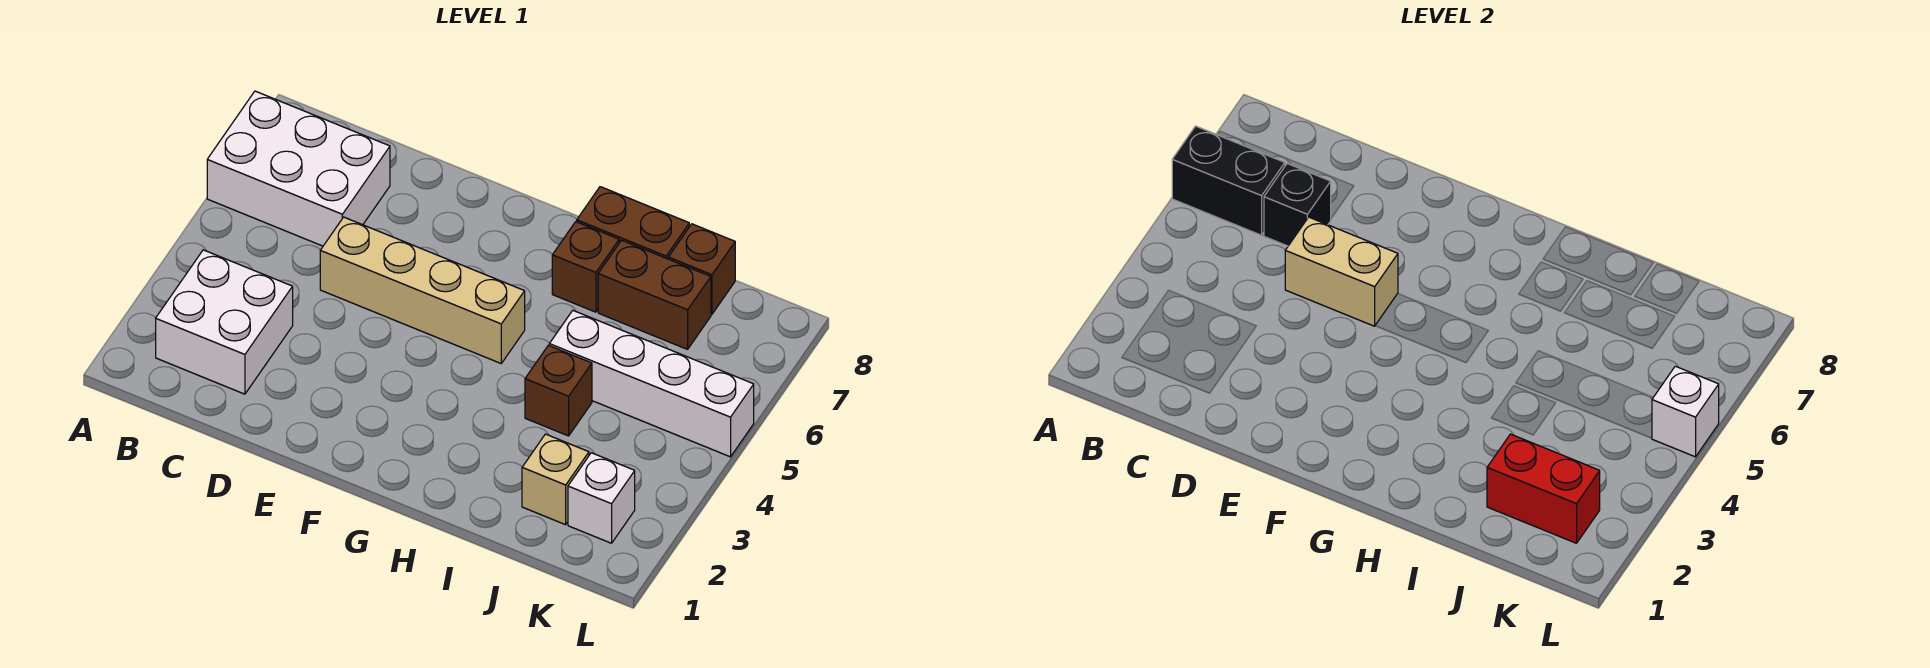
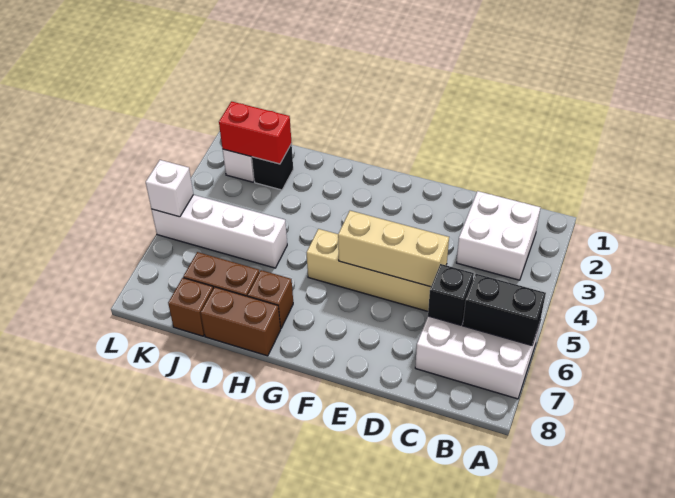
tan brick D5:E5 level 2 -> tan brick D5:F5 level 2
brown brick I4 level 1 -> none
tan brick J2 level 1 -> black brick J2 level 1

